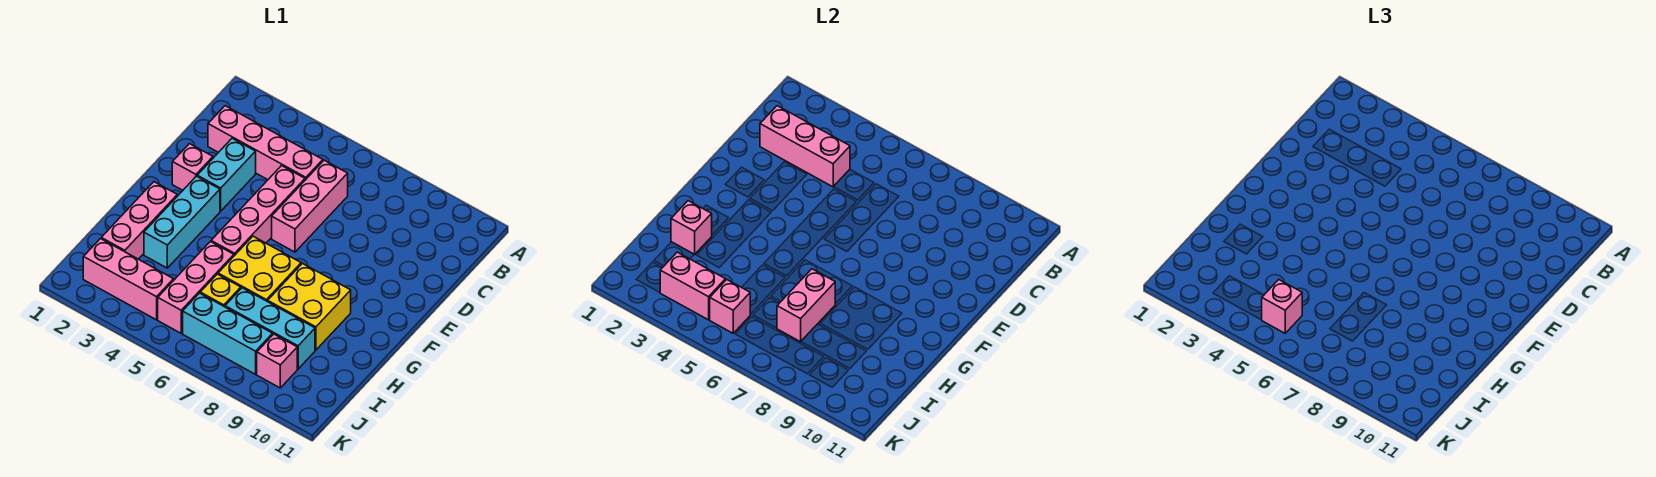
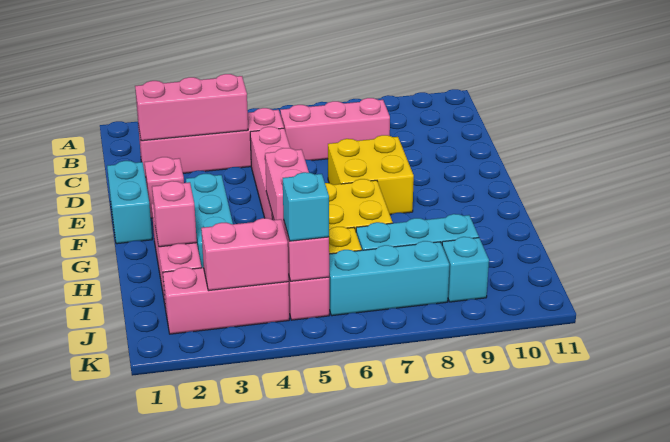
pink brick C6:E6 level 1 -> pink brick C6:C8 level 1
cyan brick D3:E3 level 1 -> cyan brick E1:F1 level 1
yellow brick G8:H9 level 1 -> yellow brick E7:F8 level 1
pink brick H7:I7 level 2 -> pink brick G5:H5 level 2
pink brick J5 level 3 -> cyan brick J5 level 3
pink brick J9 level 1 -> cyan brick J9 level 1

